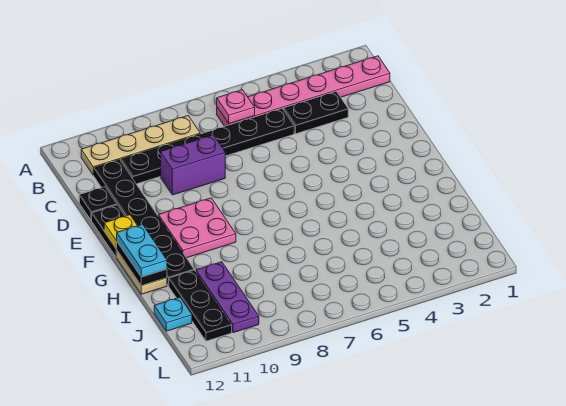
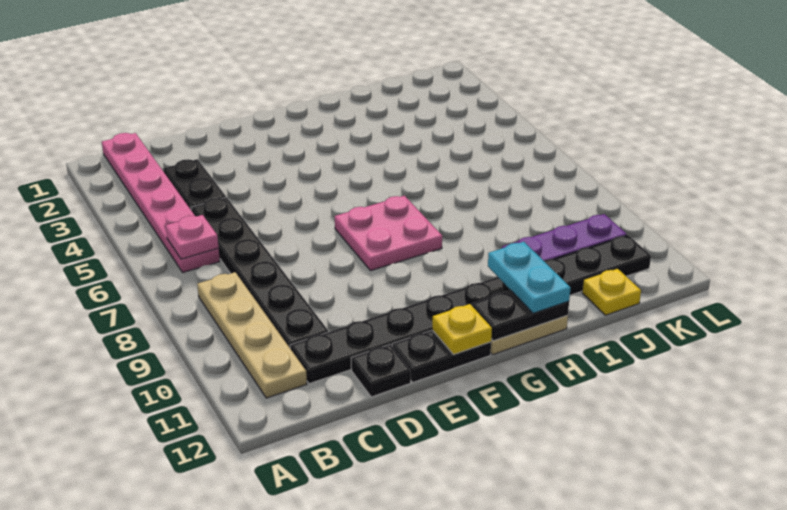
purple brick D8:D9 level 1 -> none
pink plate F9:G10 level 1 -> pink plate F7:G8 level 1
cyan plate G12:H12 level 3 -> cyan plate H11:H12 level 3
cyan plate J12 level 1 -> yellow plate J12 level 1

